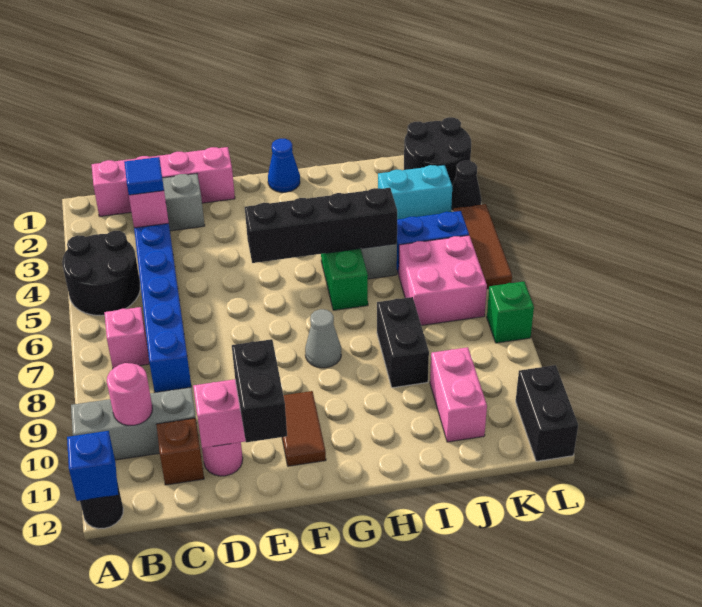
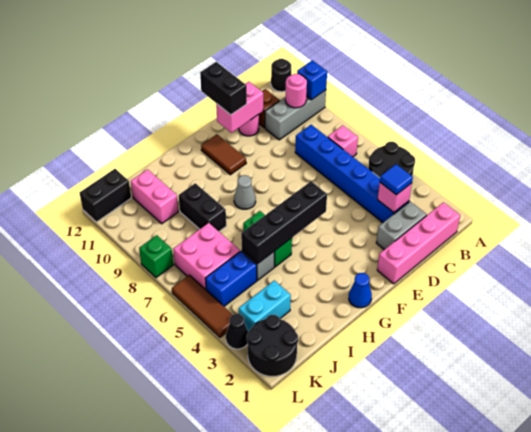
blue brick A12 level 2 -> blue brick A10 level 2
black brick L11:L12 level 1 -> black brick K12:L12 level 1

